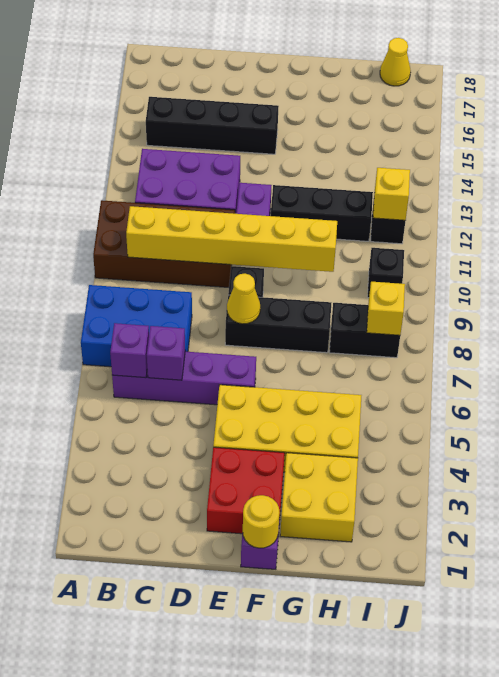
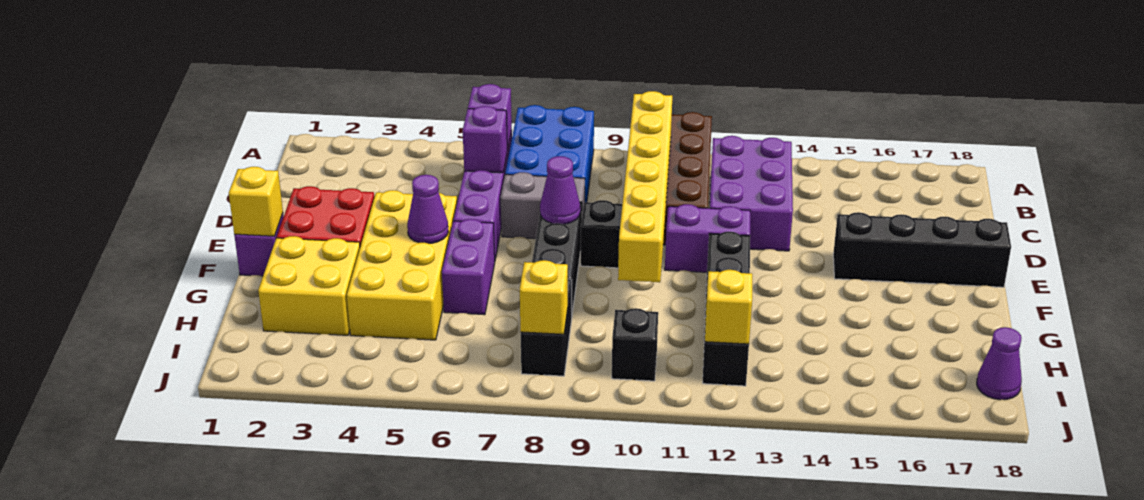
black brick B15:E15 level 1 -> black brick E15:E18 level 1
none -> grey brick D7:D8 level 1
yellow cone E8 level 2 -> purple cone E8 level 2
yellow round brick F1 level 2 -> yellow brick F1 level 2
none -> purple cone F5 level 2
none -> purple brick F6:G6 level 1
yellow cone I18 level 1 -> purple cone I18 level 1

